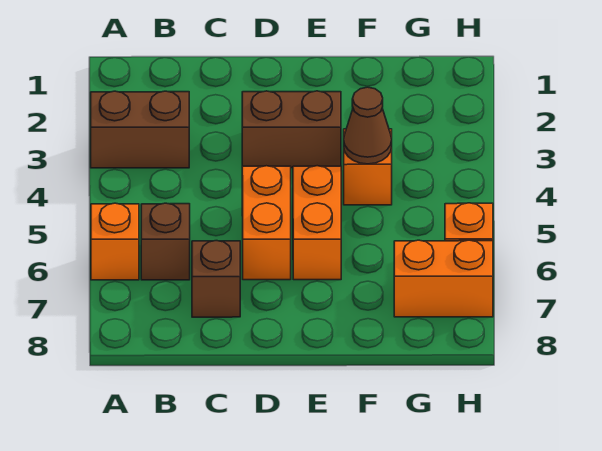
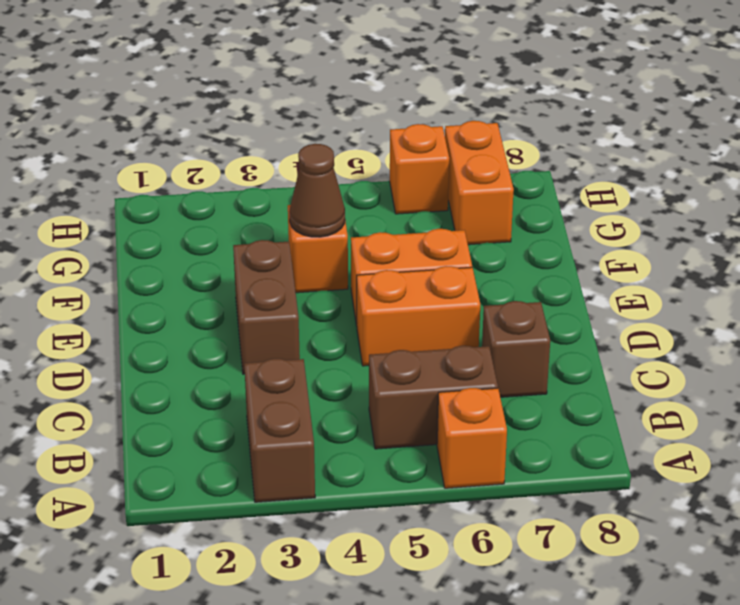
brown brick B6 level 1 -> brown brick B5:B6 level 1

